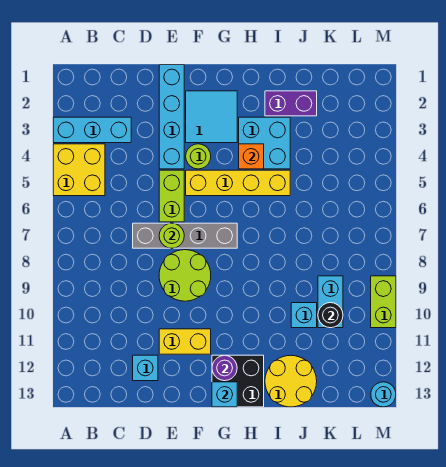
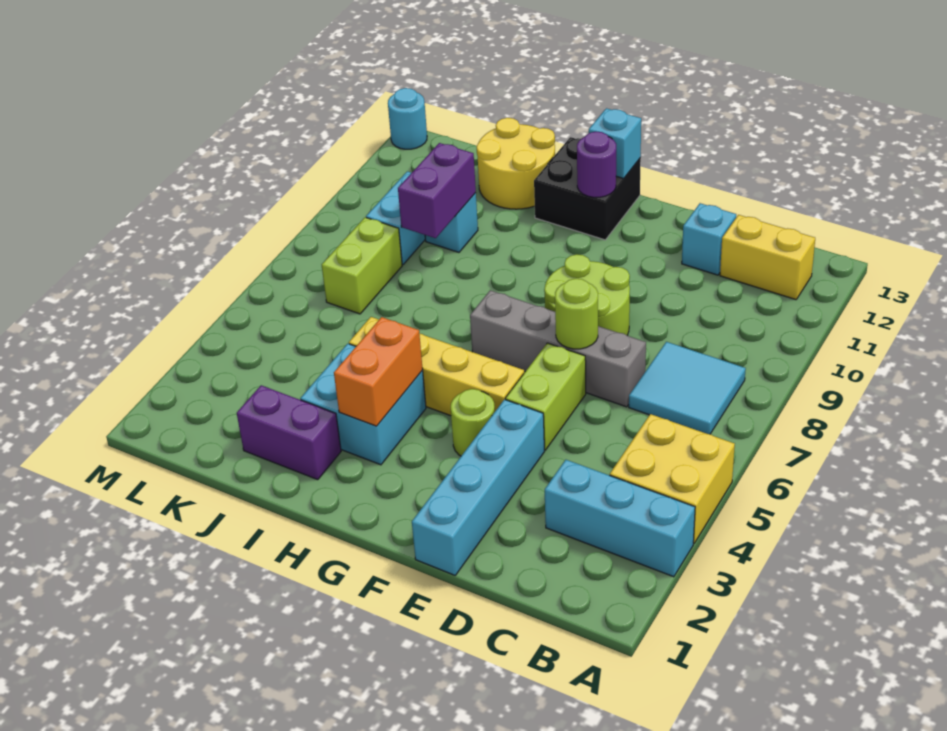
yellow brick E11:F11 level 1 -> yellow brick B12:C12 level 1
cyan tile F2:G3 level 1 -> cyan tile B7:C8 level 1
orange brick H4 level 2 -> orange brick H3:H4 level 2
none -> purple brick J9:J10 level 2
black round brick K10 level 2 -> none
lime brick M9:M10 level 1 -> lime brick K7:K8 level 1

